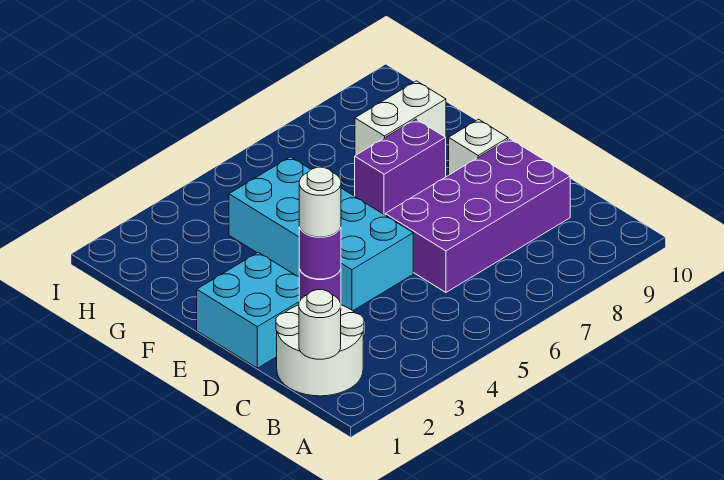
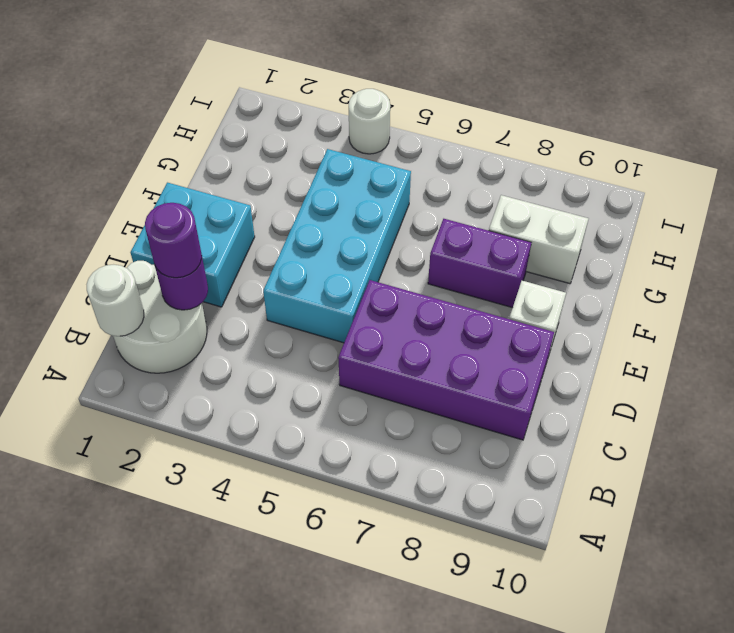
white round brick C2 level 4 -> white round brick I4 level 1

